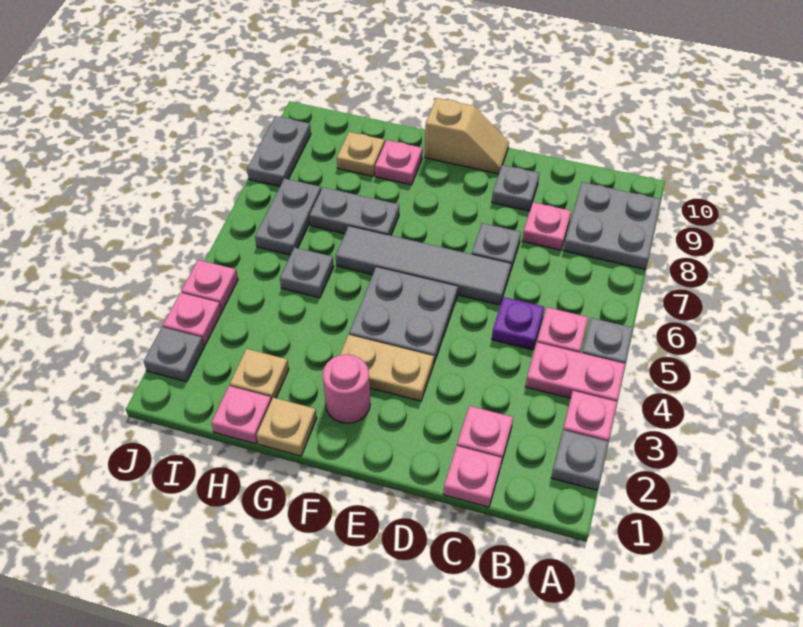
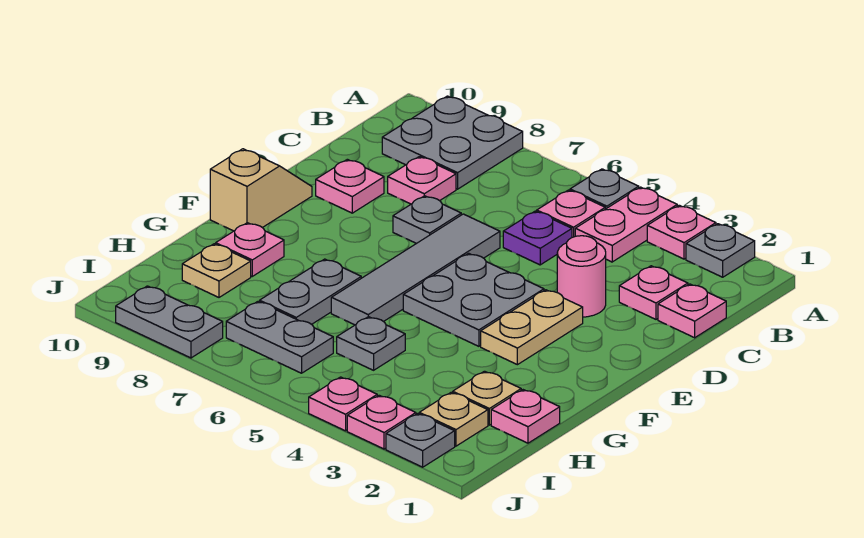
grey plate D9 level 1 -> pink plate D9 level 1
pink round brick F2 level 1 -> pink round brick D3 level 1
tan plate G1 level 1 -> tan plate I2 level 1

